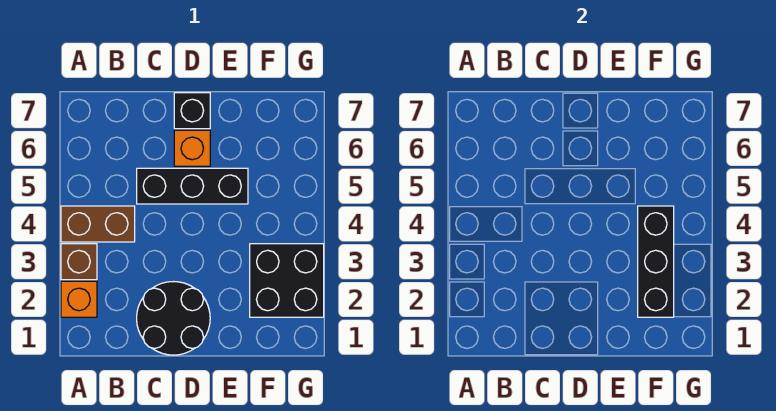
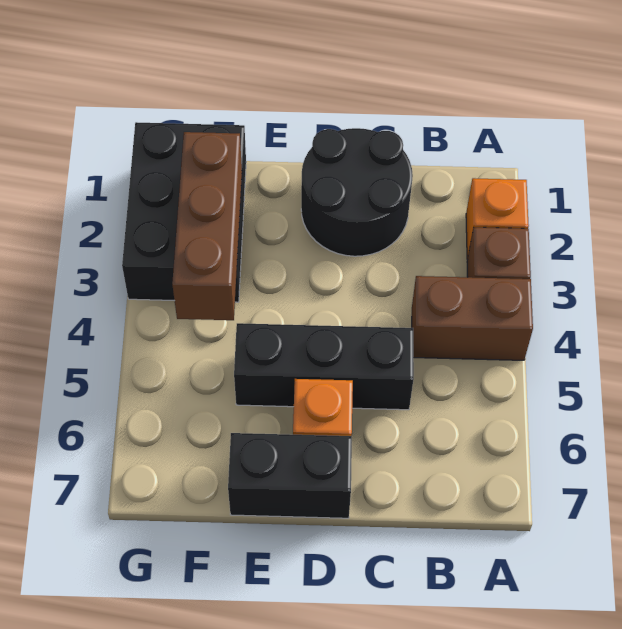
black brick D7 level 1 -> black brick D7:E7 level 1
black brick F2:G3 level 1 -> black brick F1:G3 level 1
black brick F2:F4 level 2 -> brown brick F2:F4 level 2

